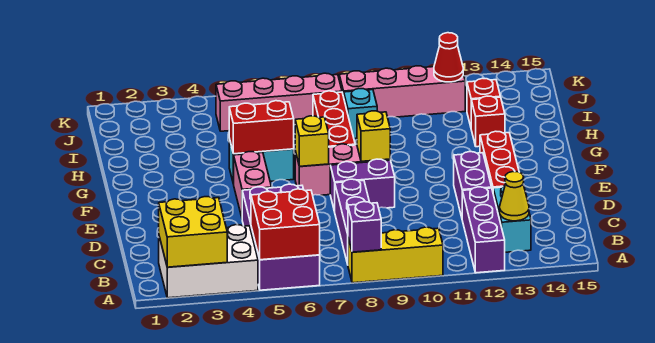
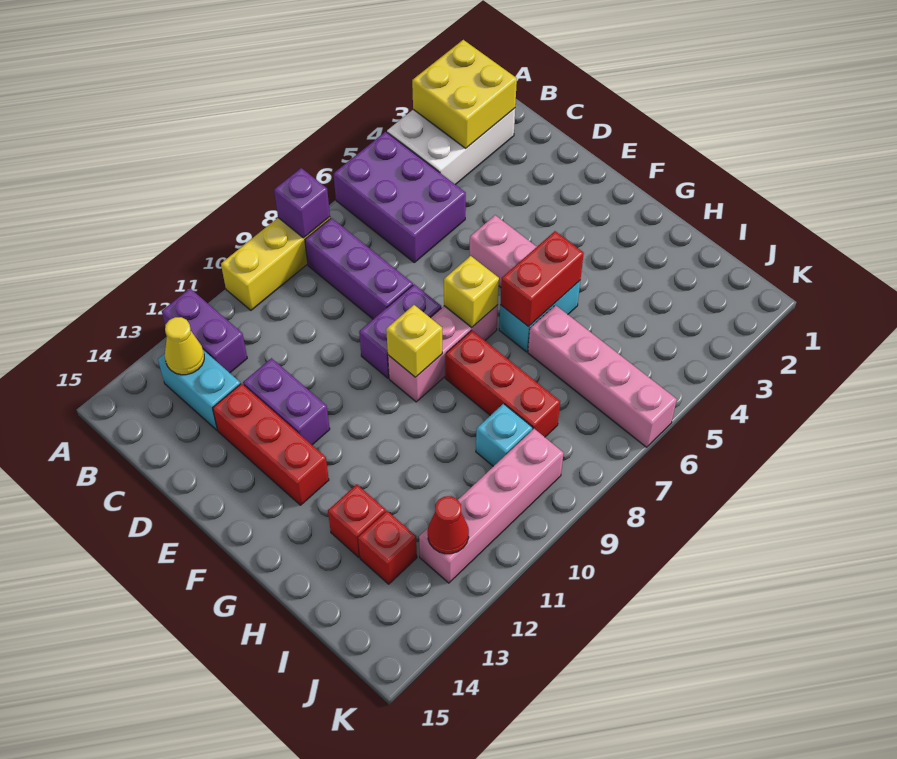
purple brick A5:D6 level 1 -> purple brick A5:C6 level 1
red brick A5:B6 level 2 -> none
purple brick A12:C12 level 1 -> purple brick A12:B12 level 1
pink brick J5:J8 level 1 -> pink brick H6:K6 level 1

